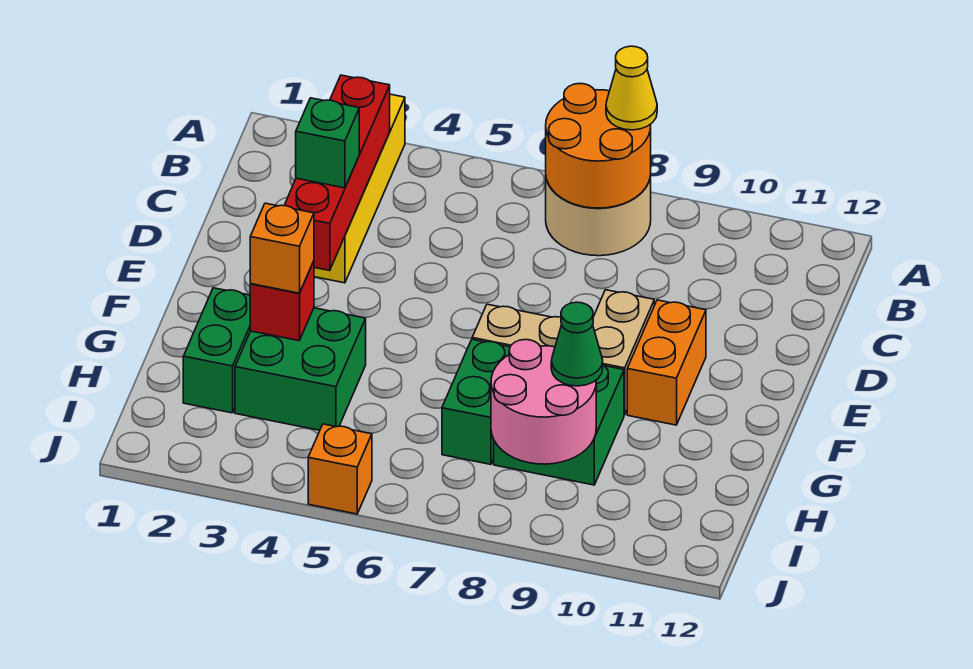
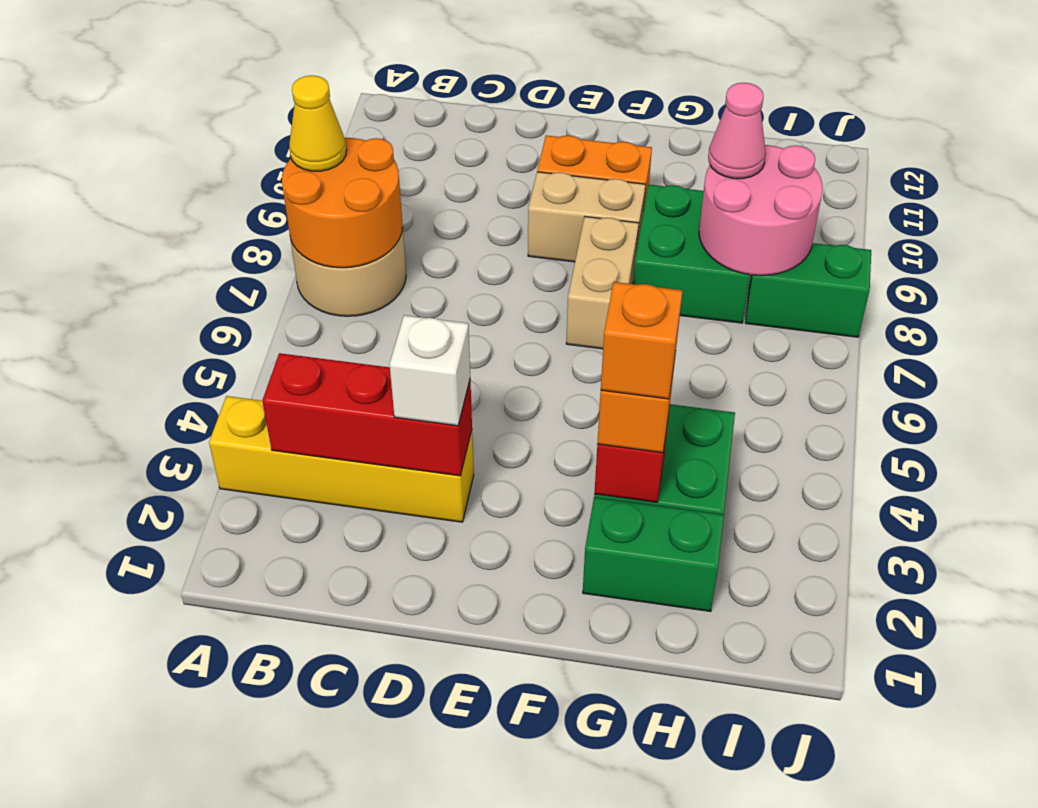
red brick B3:E3 level 2 -> red brick B3:D3 level 2
green brick D3 level 3 -> white brick D3 level 3
green brick G7:H7 level 1 -> green brick I8:J8 level 1
green cone H9 level 3 -> pink cone H9 level 3
orange brick J5 level 1 -> orange brick G3 level 4

